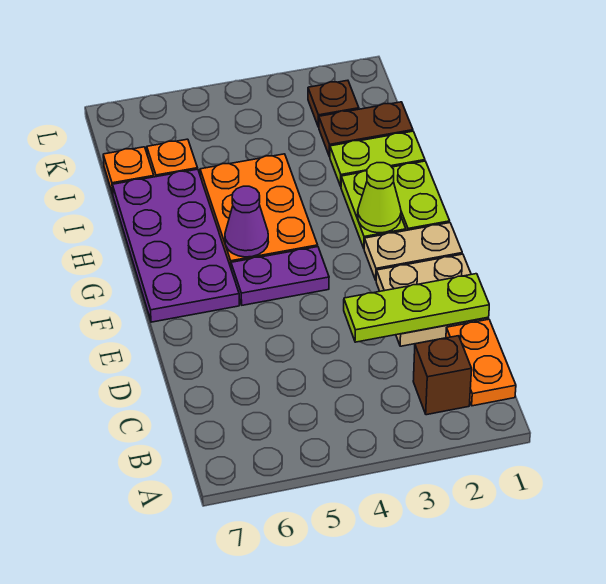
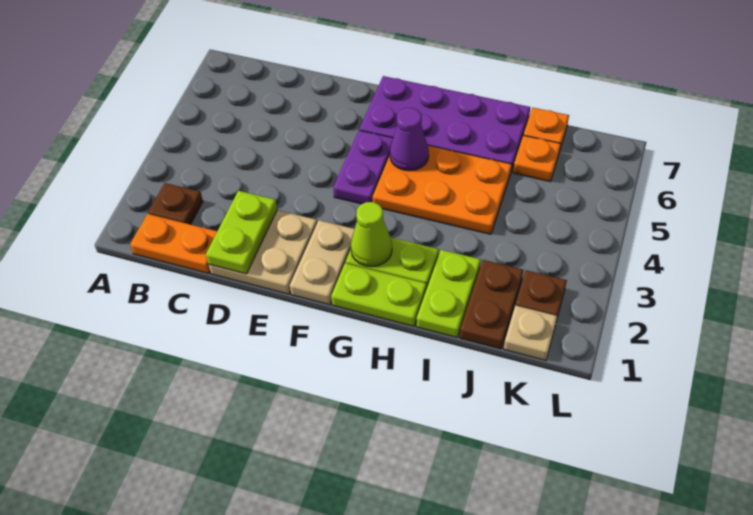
brown brick B2 level 1 -> brown plate B2 level 1
lime plate D1:D3 level 2 -> lime plate D1:D2 level 2
none -> tan plate K1 level 1

